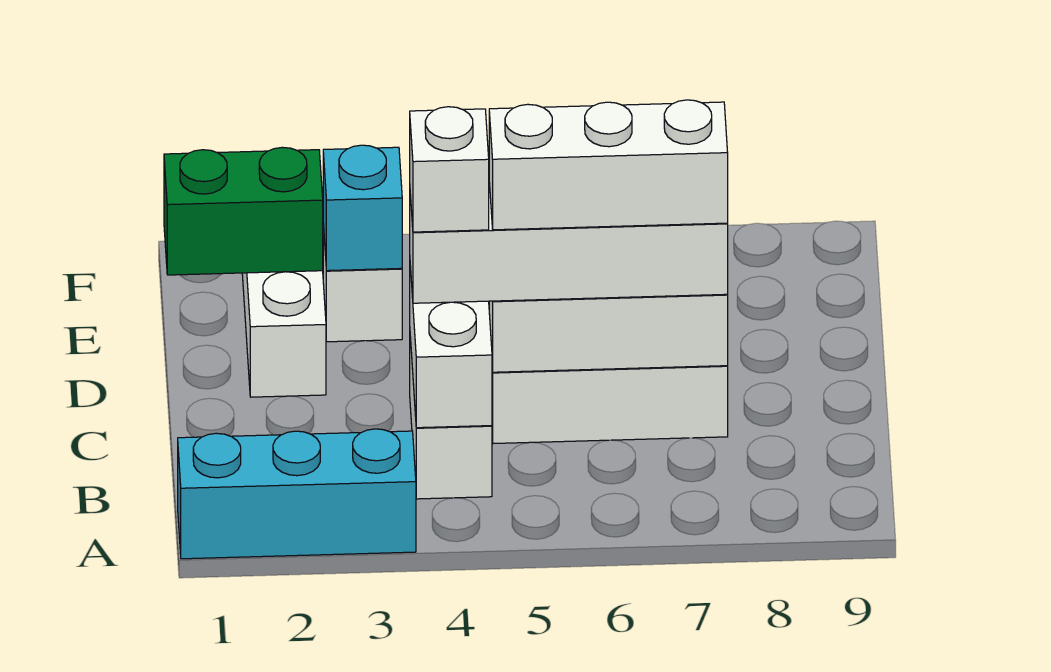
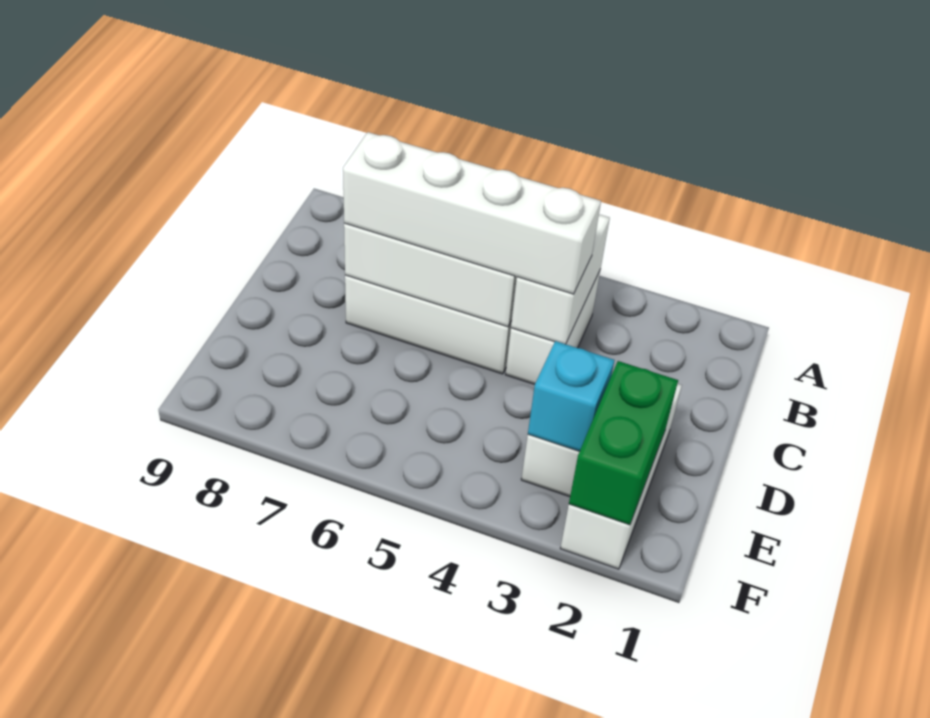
cyan brick A1:A3 level 1 -> none
white brick C4 level 4 -> none
white brick C5:C7 level 4 -> none
green brick E1:E2 level 2 -> green brick E2:F2 level 2

